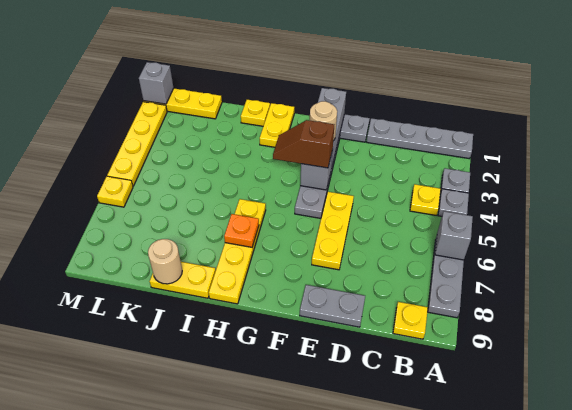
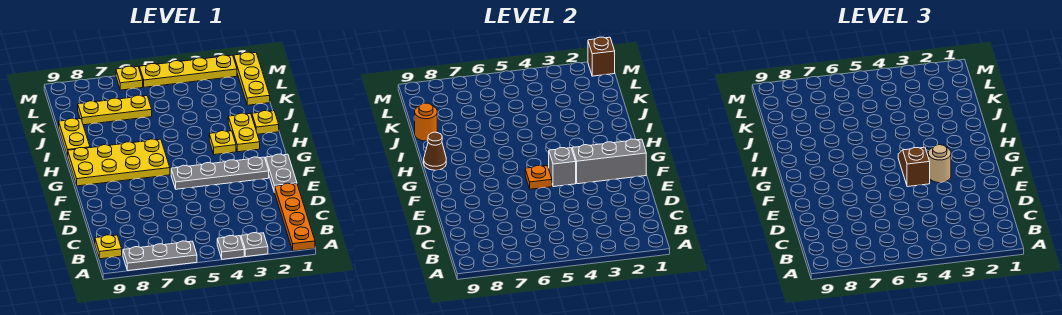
grey plate A1:D1 level 1 -> orange plate A1:D1 level 1
grey brick A6 level 2 -> none
yellow plate B4 level 1 -> yellow plate H3 level 1
grey plate D9:E9 level 1 -> none
yellow plate E5:E7 level 1 -> yellow plate K6:K8 level 1
yellow plate H1:H2 level 1 -> yellow plate H2:I2 level 1
yellow plate H6:H9 level 1 -> yellow plate G6:H9 level 1
orange plate H7 level 2 -> orange plate F5 level 2
none -> brown cone H9 level 2
tan round brick J9 level 2 -> orange round brick J9 level 2
grey brick M1 level 2 -> brown brick M1 level 2

